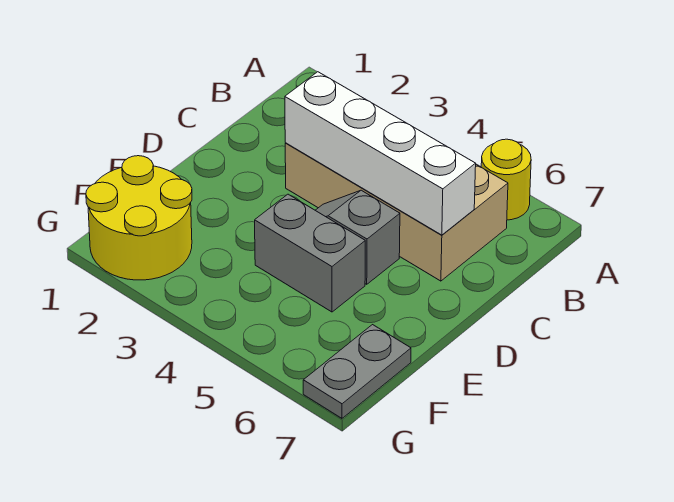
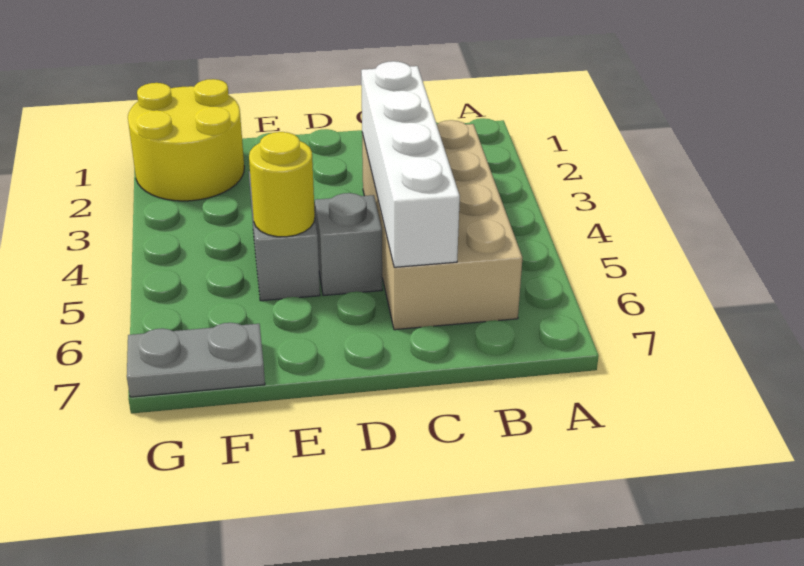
yellow round brick A6 level 1 -> yellow round brick E5 level 2

